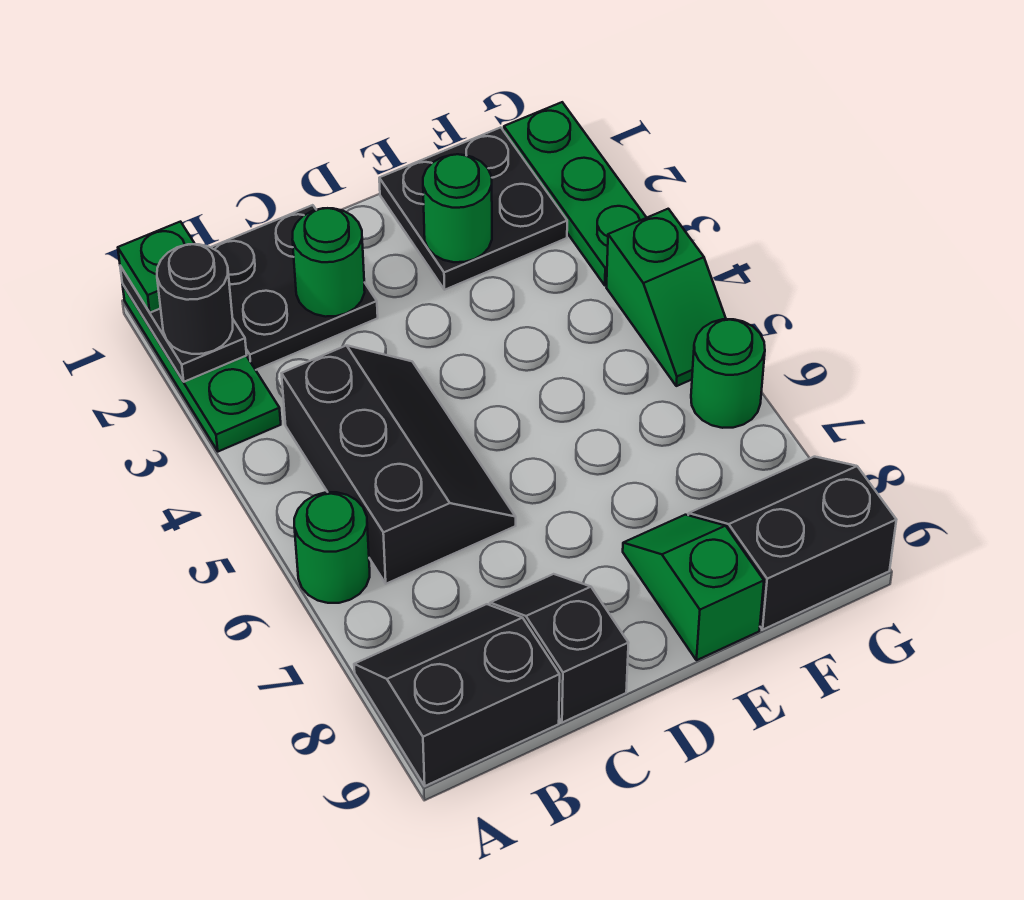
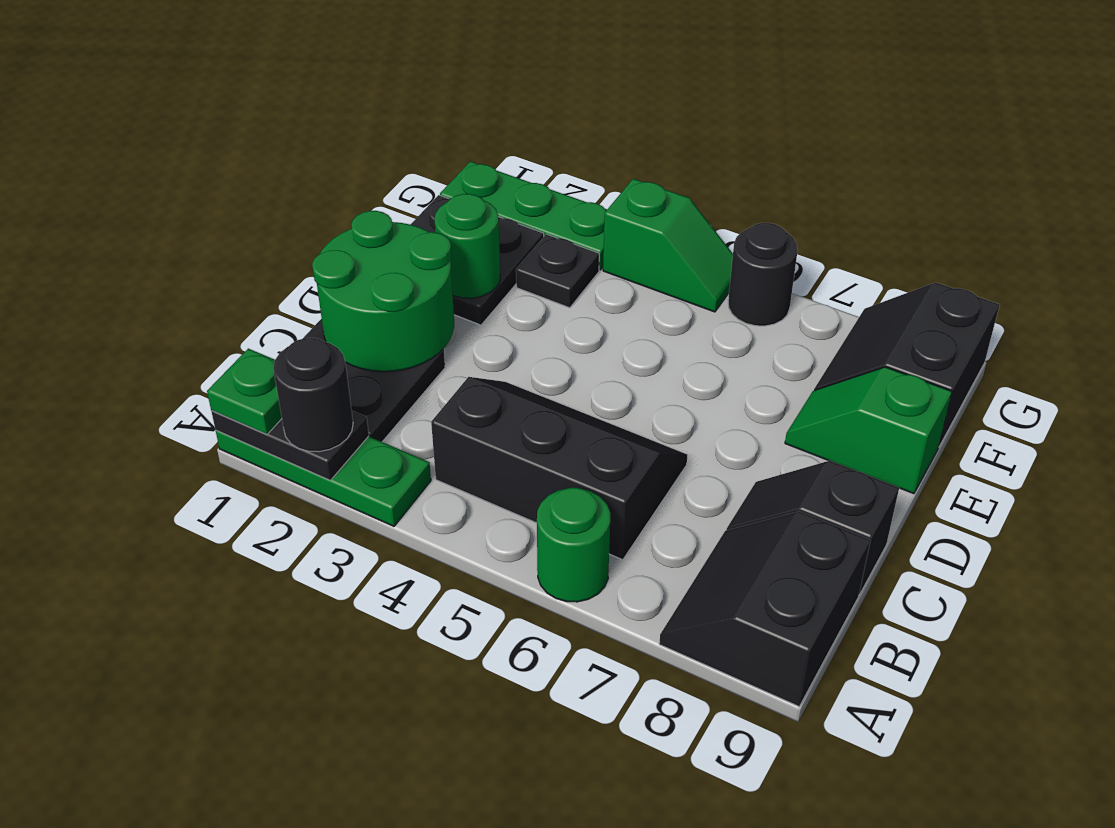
green round brick C2 level 2 -> green round brick C1:D2 level 2
none -> black plate F3 level 1
green round brick G6 level 1 -> black round brick G6 level 1

